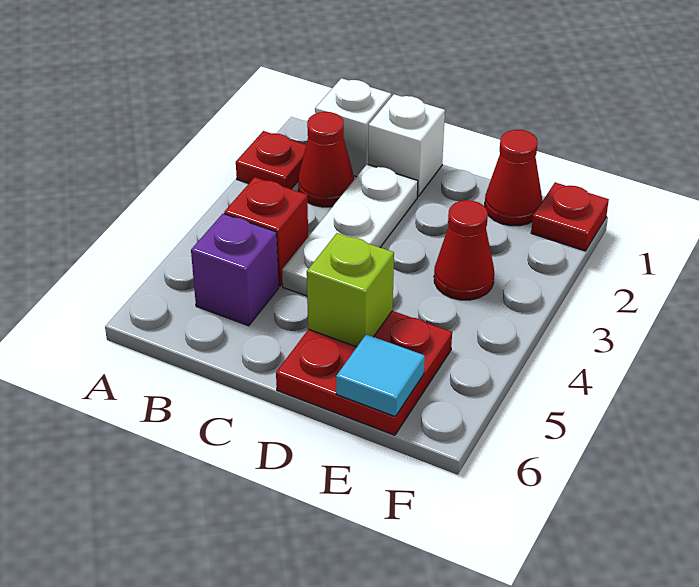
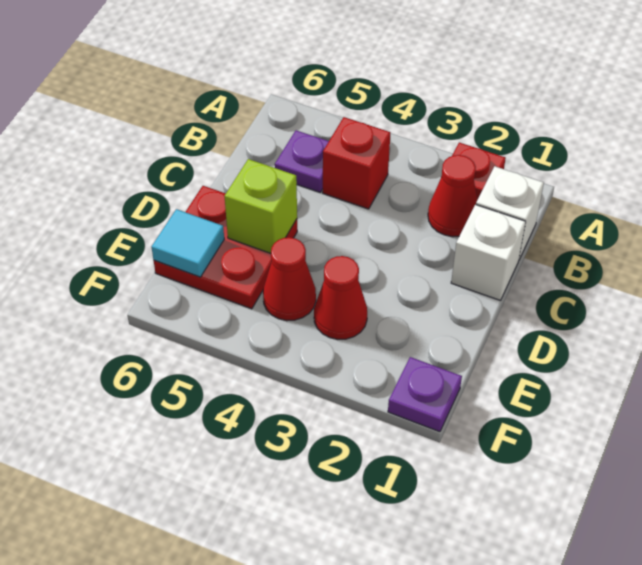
purple brick B5 level 1 -> purple plate B5 level 1
white plate C2:C4 level 1 -> none
red cone E1 level 1 -> red cone E4 level 1
red plate F1 level 1 -> purple plate F1 level 1

